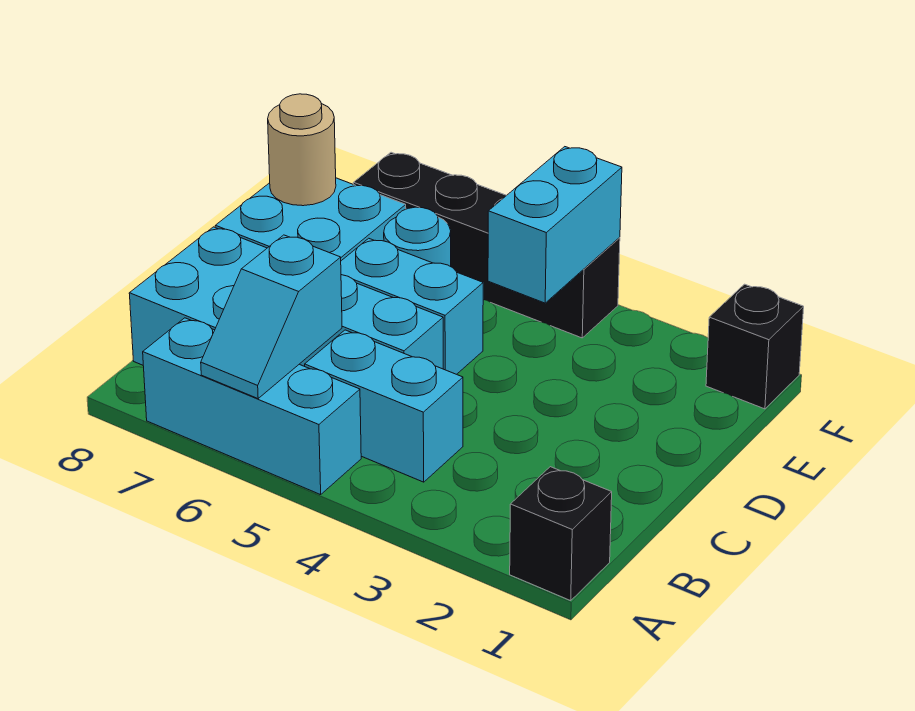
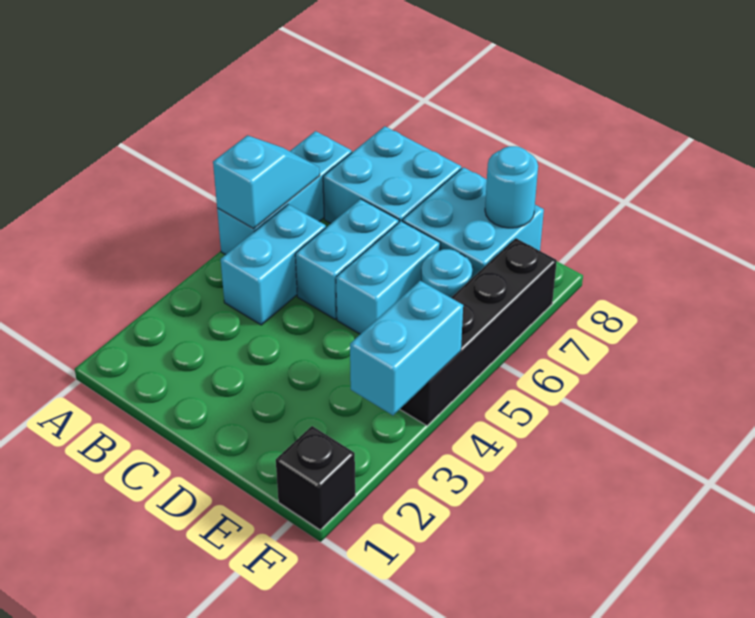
black brick A1 level 1 -> none
cyan slope A6:B6 level 2 top B -> cyan slope A5:A6 level 2 top 5
cyan brick E4:F4 level 2 -> cyan brick F3:F4 level 2
tan round brick E8 level 2 -> cyan round brick E8 level 2

